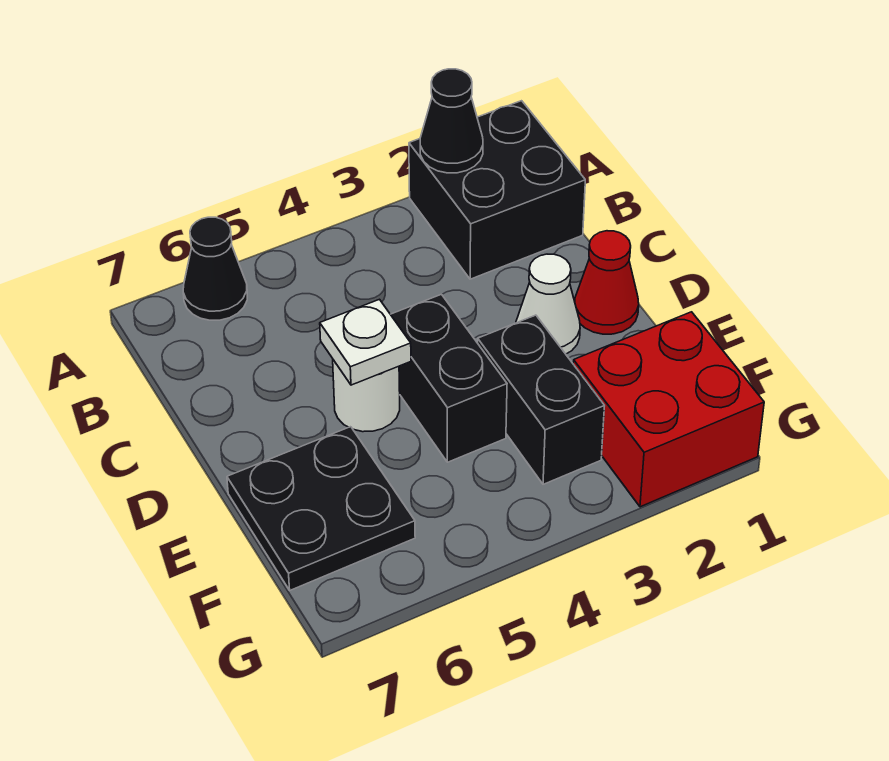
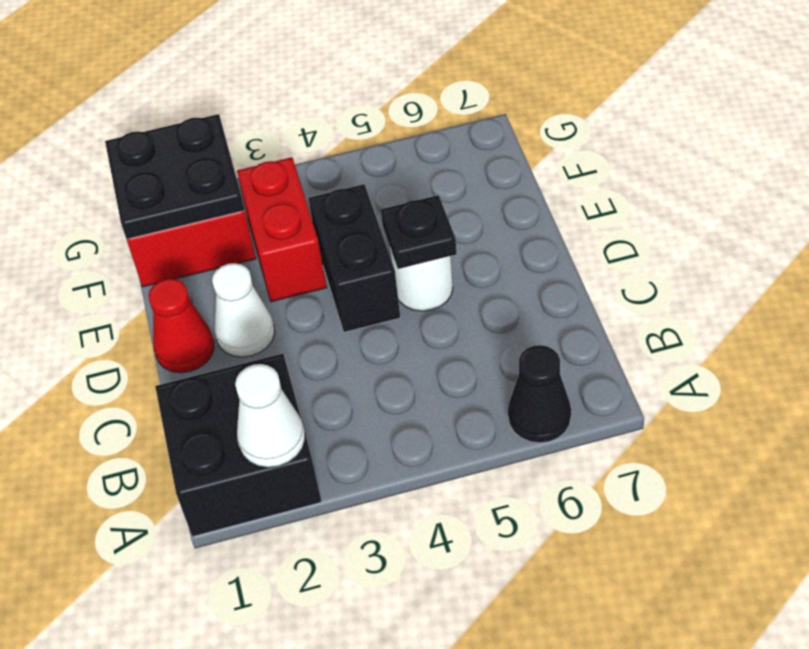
black cone A2 level 2 -> white cone A2 level 2
white plate D5 level 2 -> black plate D5 level 2
black brick E3:F3 level 1 -> red brick E3:F3 level 1
black plate E6:F7 level 1 -> black plate F1:G2 level 2

